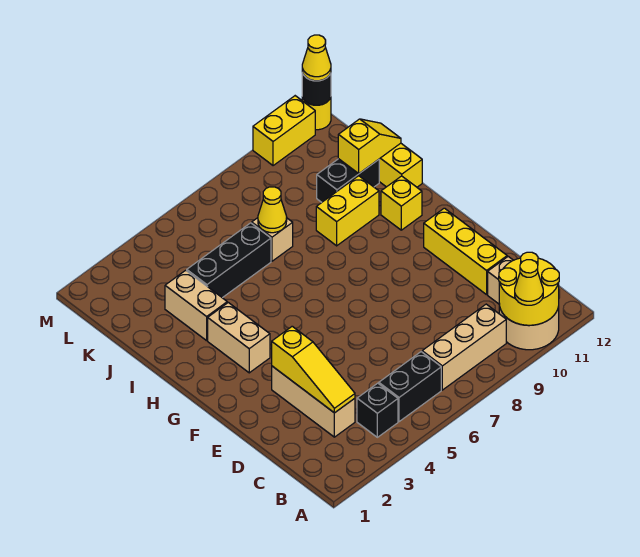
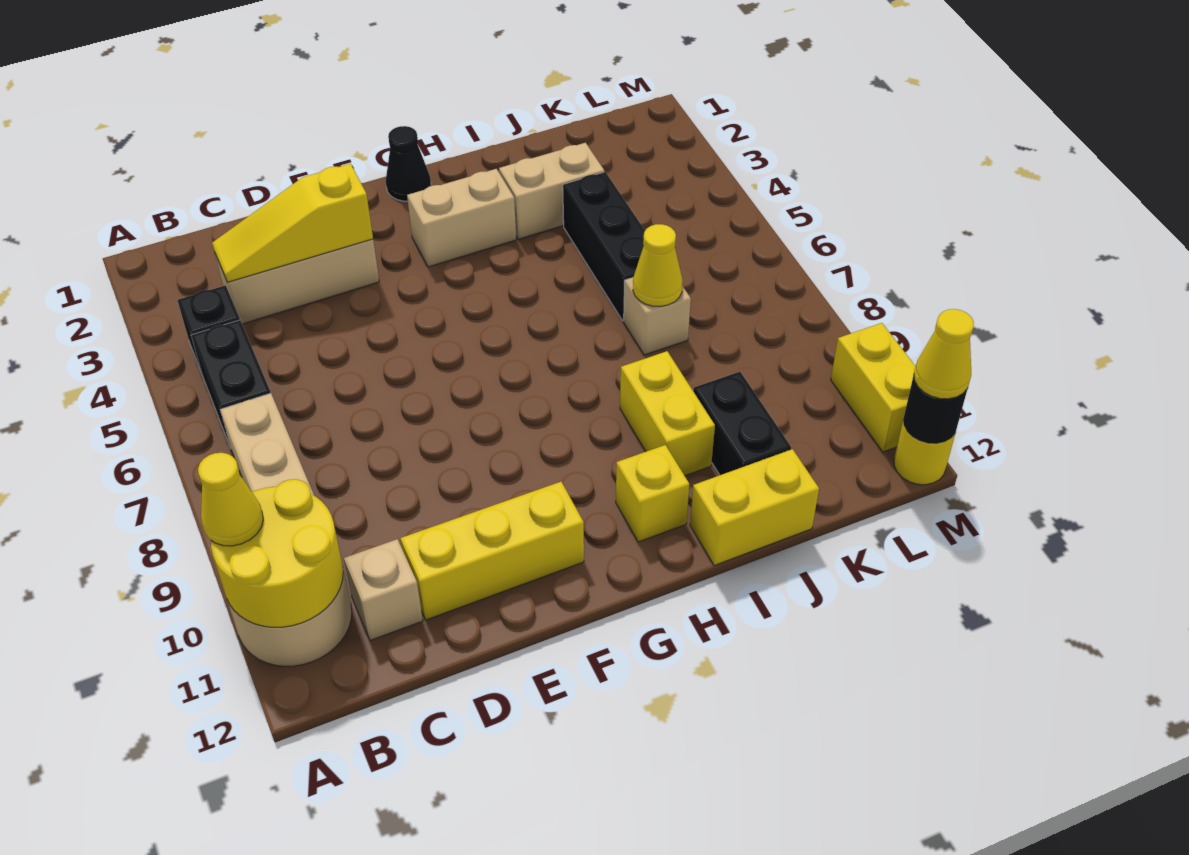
none -> black cone G1 level 1
yellow slope J11:J12 level 2 top 11 -> none

